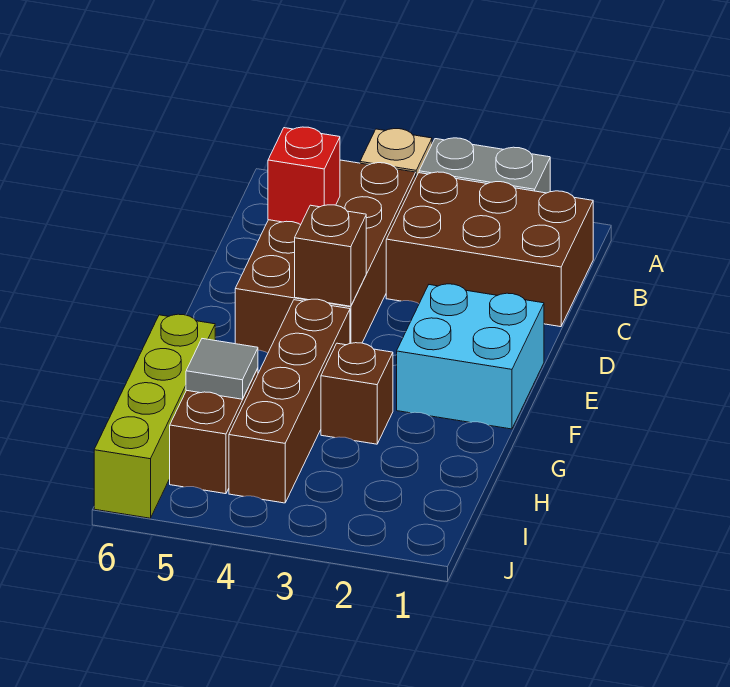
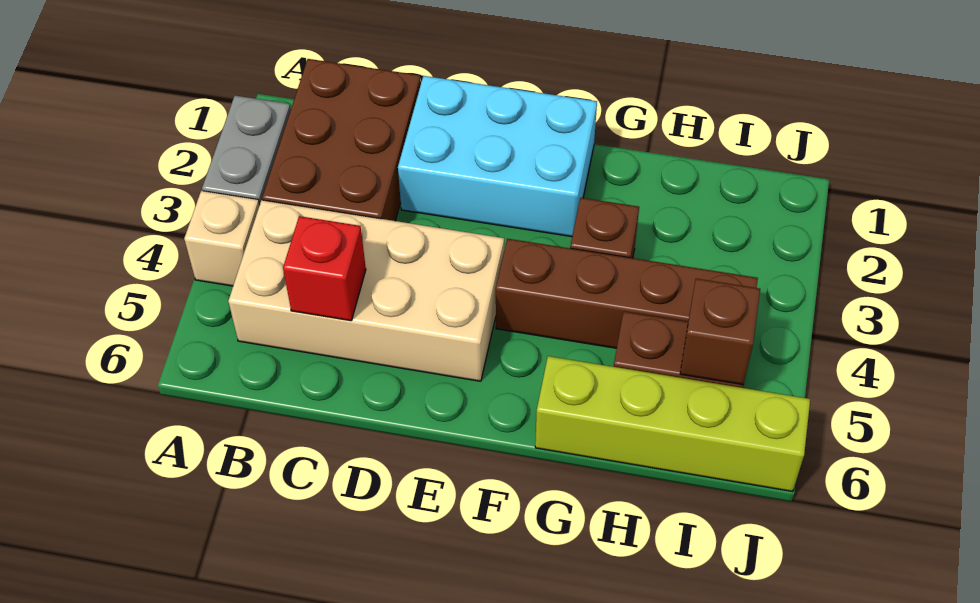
brown brick B4:E5 level 1 -> tan brick B4:E5 level 1
cyan brick E1:F2 level 1 -> cyan brick D1:F2 level 1
brown brick E4 level 2 -> brown brick I5 level 2
grey tile H5 level 2 -> none

